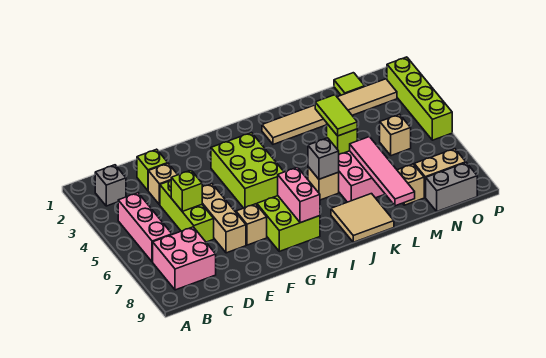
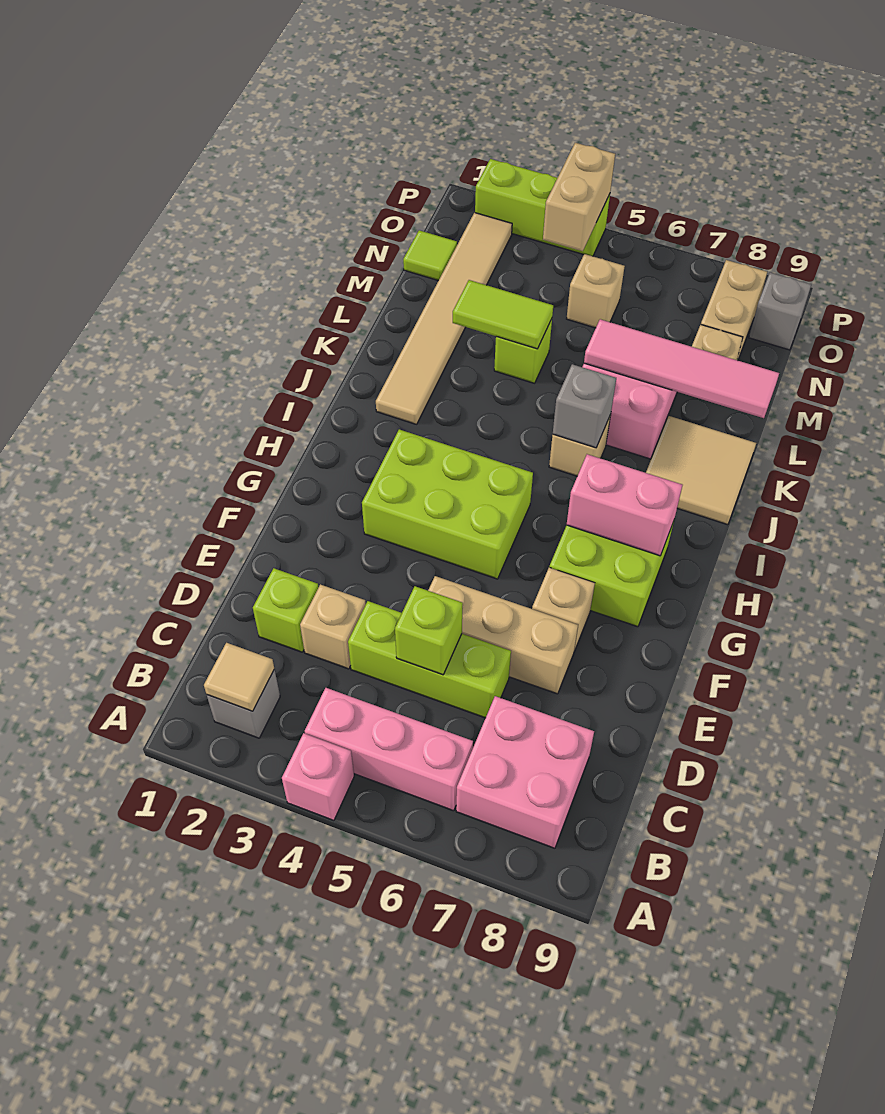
none -> pink brick A4 level 1
none -> tan tile B2 level 2
grey brick N9:O9 level 1 -> grey brick O9 level 1
none -> tan brick O4:P4 level 2
lime brick P2:P5 level 1 -> lime brick P2:P4 level 1

